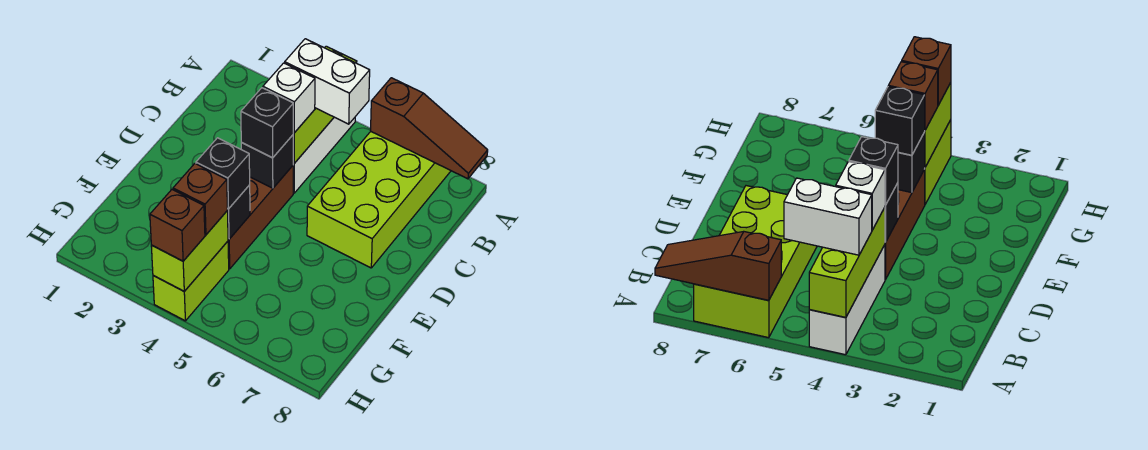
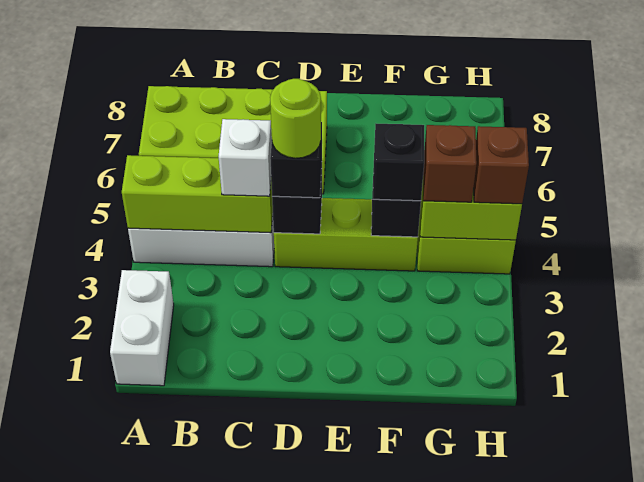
brown slope A6:A8 level 2 top 6 -> none
white brick B4:B5 level 3 -> white brick A1:A2 level 1
brown brick D4:F4 level 1 -> lime brick D4:F4 level 1
none -> lime round brick D4 level 4

